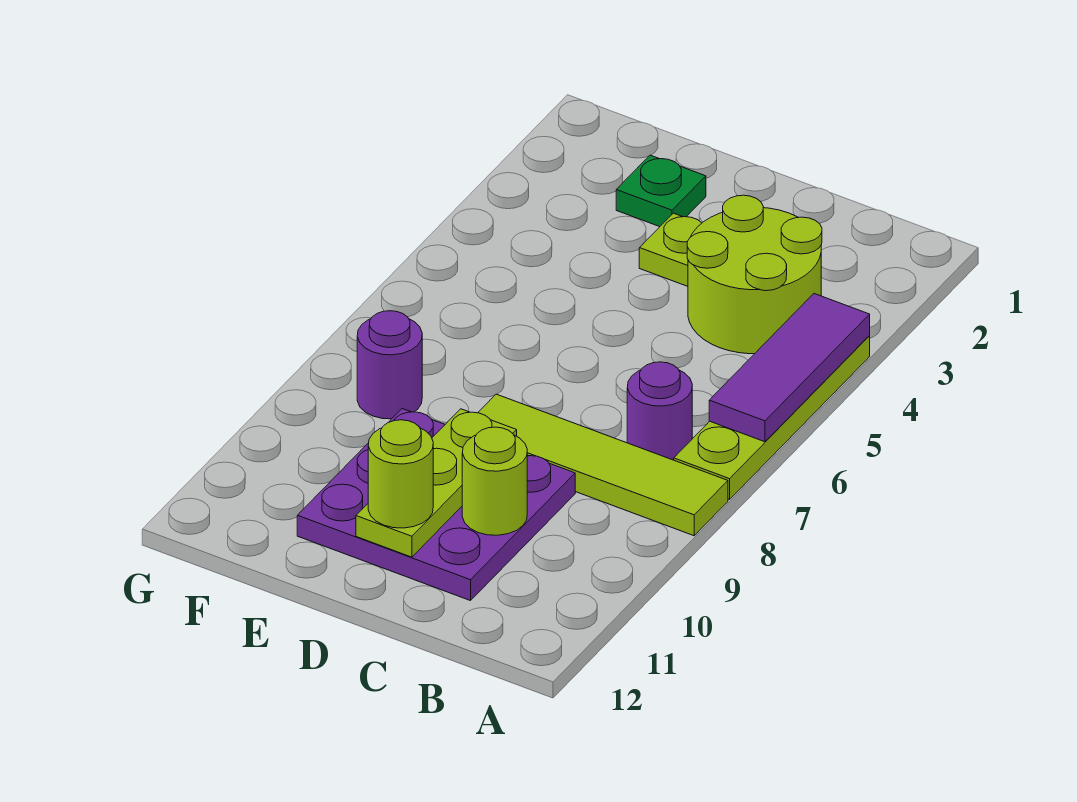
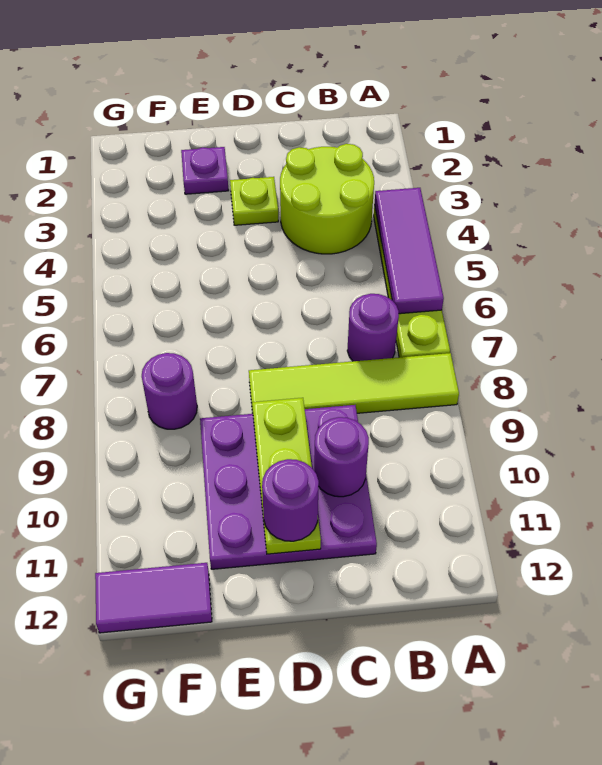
lime round brick C10 level 2 -> purple round brick C10 level 2
lime round brick D11 level 3 -> purple round brick D11 level 3
green plate E2 level 1 -> purple plate E2 level 1
none -> purple tile F12:G12 level 1

